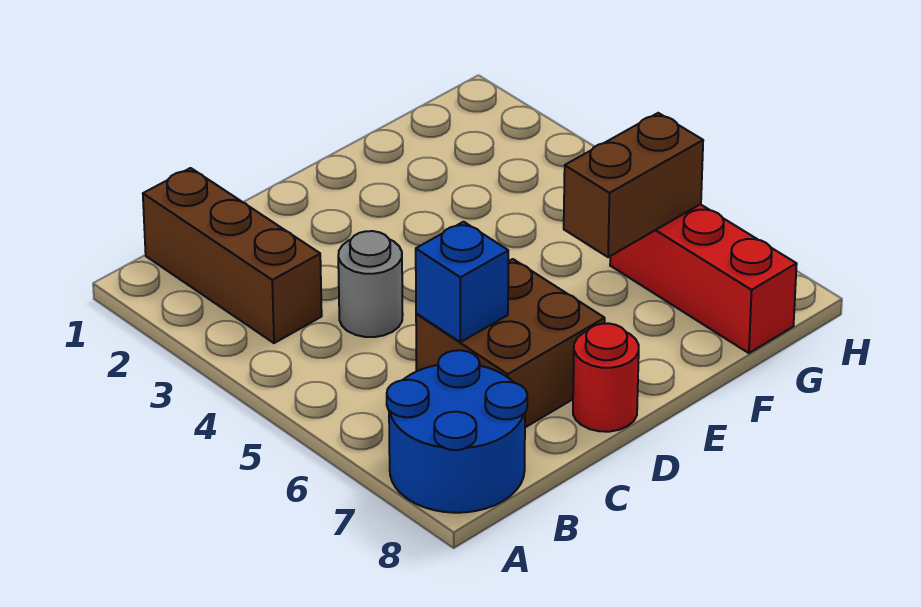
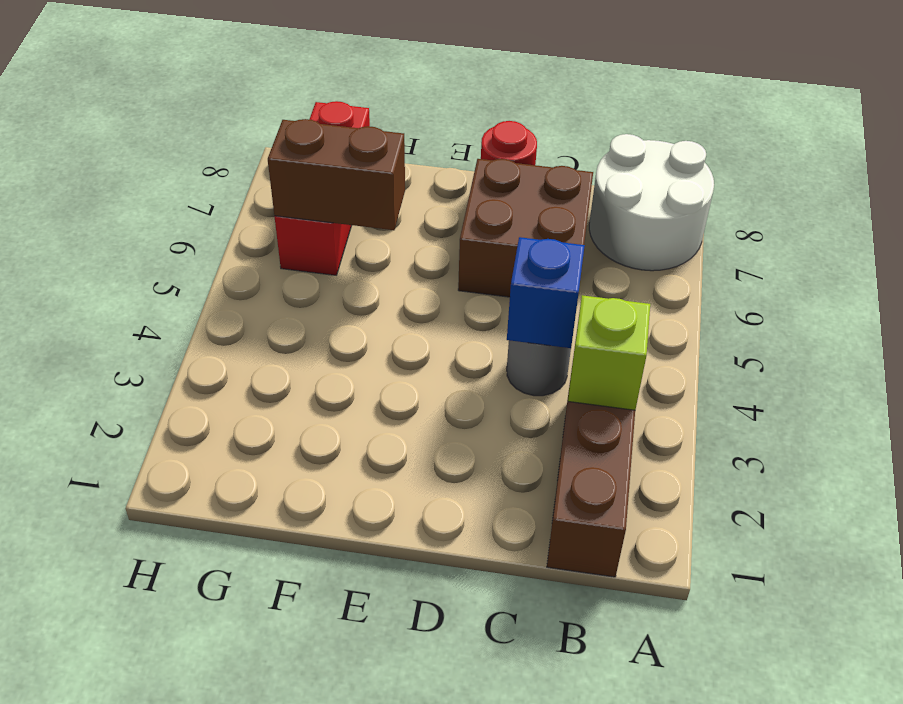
blue round brick A7:B8 level 1 -> white round brick A7:B8 level 1
none -> lime brick B3 level 2
blue brick C6 level 2 -> blue brick C4 level 2

